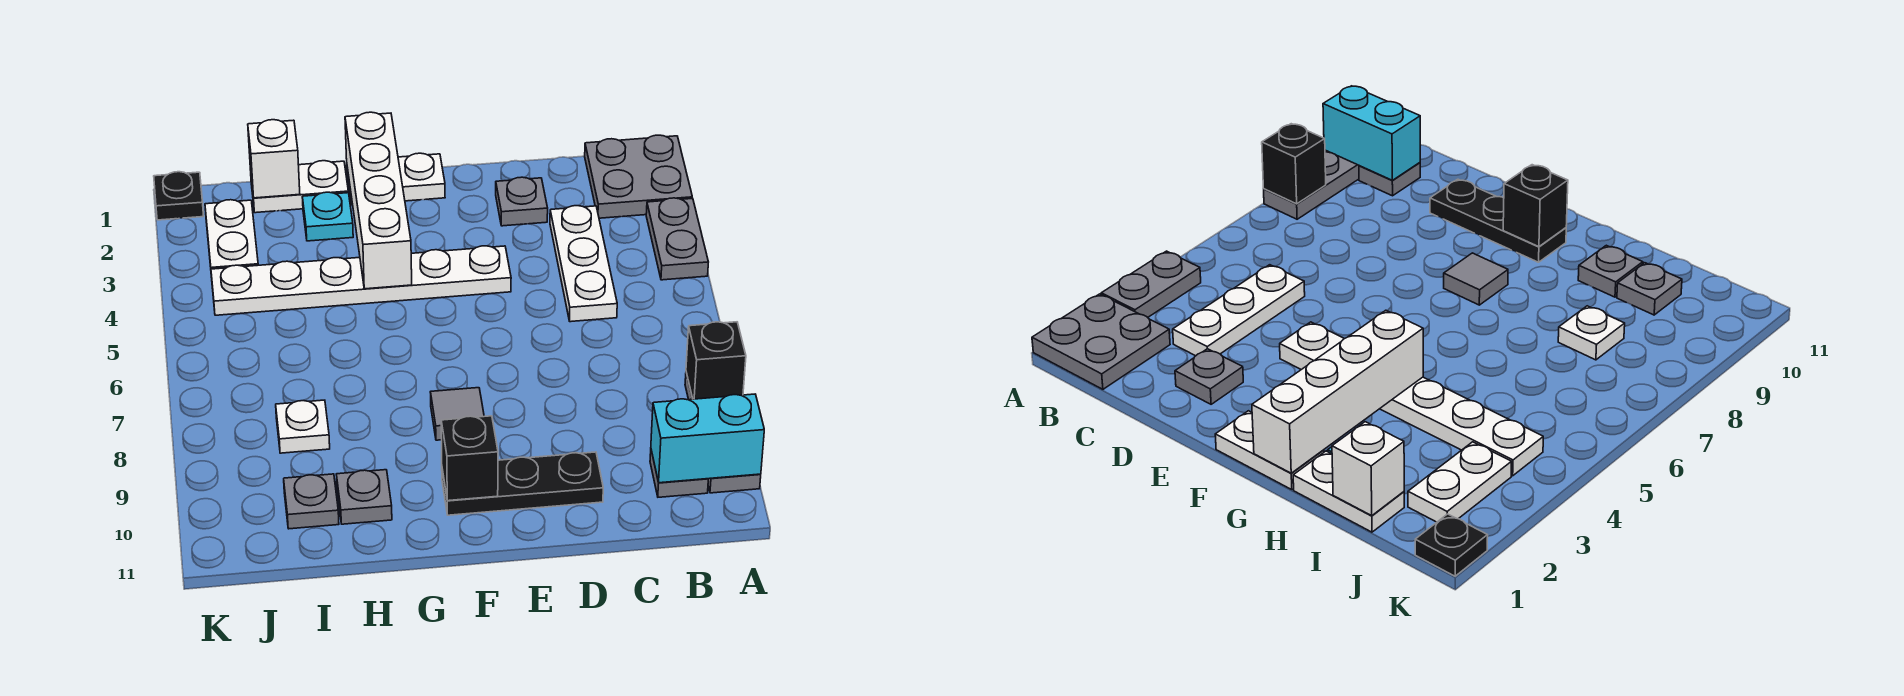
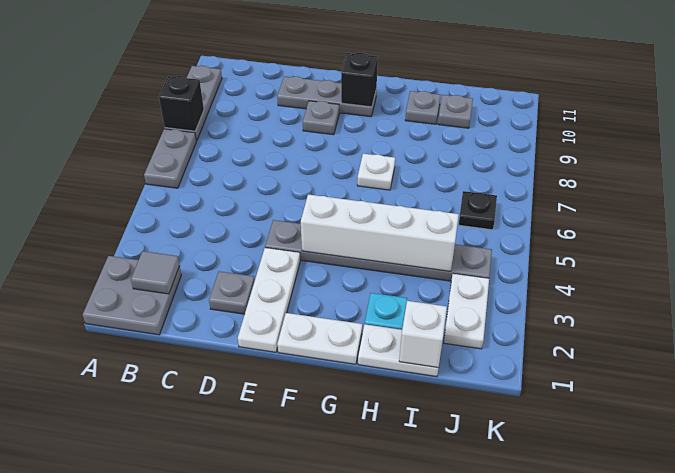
grey plate A3:A4 level 1 -> grey plate A6:A7 level 1
cyan brick A10:B10 level 2 -> none
grey plate B10 level 1 -> grey plate E9 level 1
white plate C3:C5 level 1 -> white plate E1:E3 level 1
black plate D10:F10 level 1 -> grey plate D10:F10 level 1
white plate E4:J4 level 1 -> grey plate E4:J4 level 1
grey tile F8 level 1 -> grey tile B2 level 2
white brick G1:G4 level 2 -> white brick F4:I4 level 2
white plate I8 level 1 -> white plate G7 level 1
black plate K1 level 1 -> black plate J6 level 1

